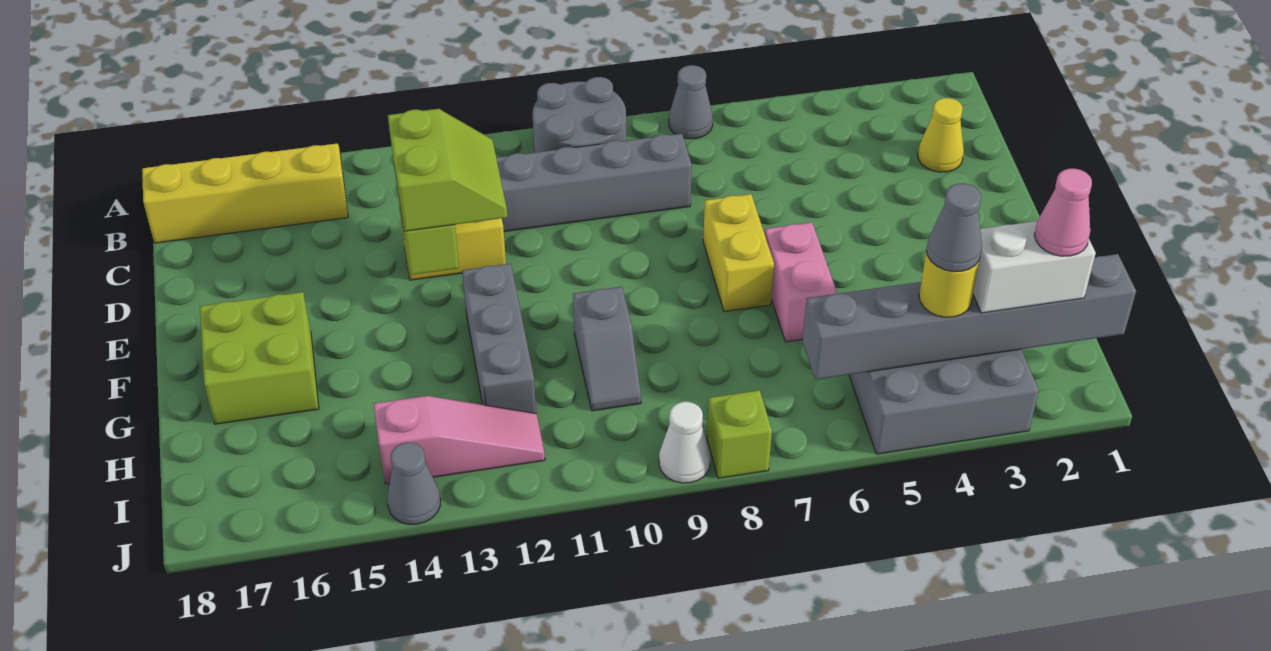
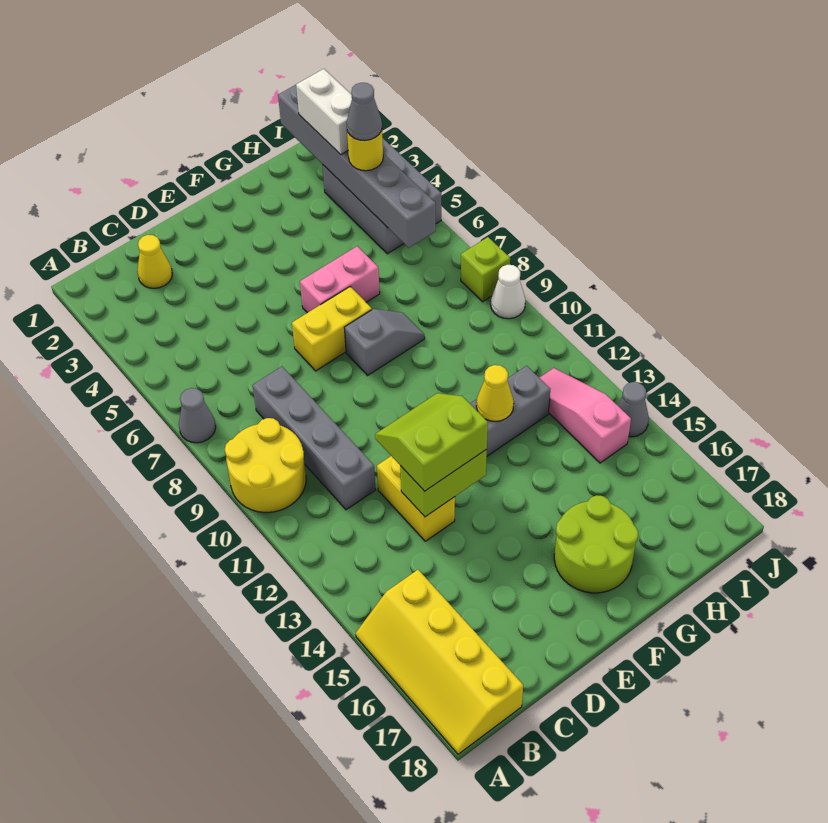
grey round brick A9:B10 level 1 -> yellow round brick A9:B10 level 1
lime brick F16:G17 level 1 -> lime round brick F16:G17 level 1
grey slope G10:H10 level 1 top G -> grey slope F8:G8 level 1 top F
none -> yellow cone G12 level 2
pink cone I2 level 4 -> none

